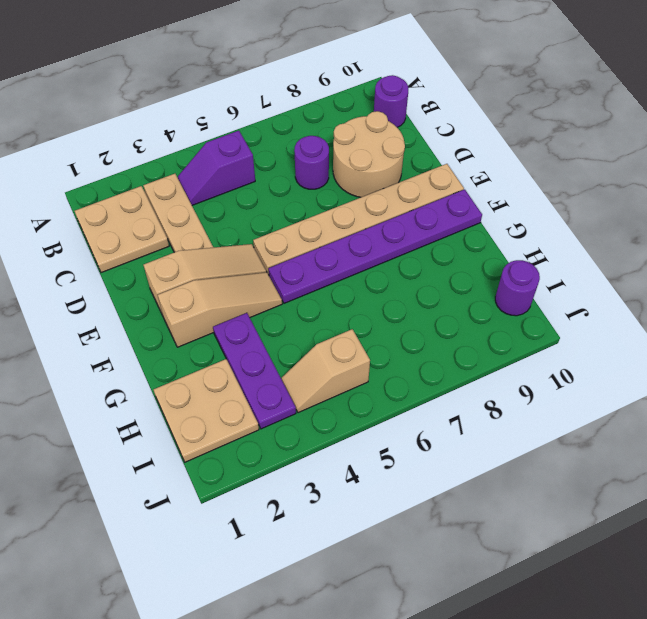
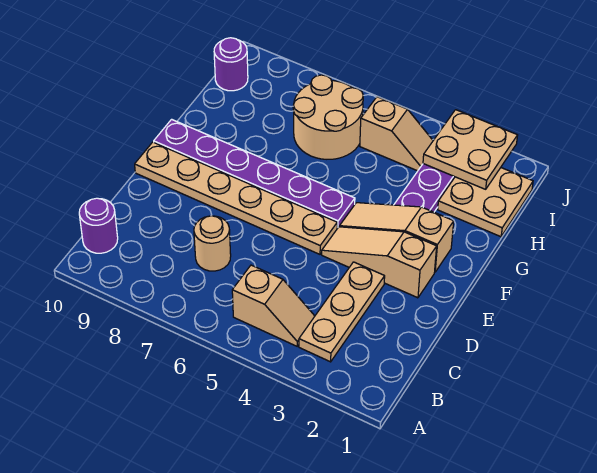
tan plate B1:C2 level 1 -> tan plate I2:J3 level 2
purple slope B4:B5 level 1 top 5 -> tan slope B4:B5 level 1 top 5
purple round brick C7 level 1 -> tan round brick C7 level 1
tan round brick C8:D9 level 1 -> tan round brick H6:I7 level 1

